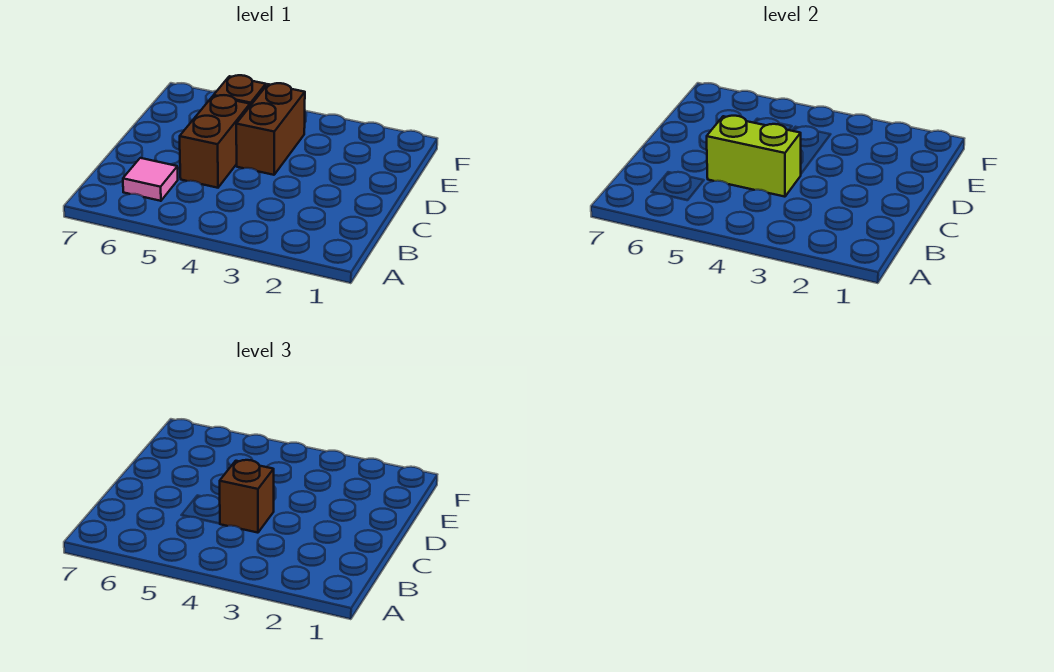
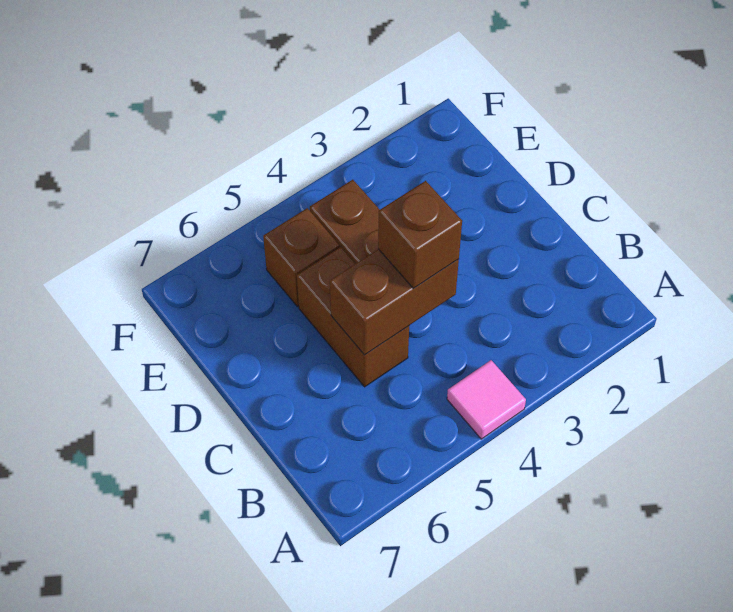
pink tile B6 level 1 -> pink tile A4 level 1
lime brick C4:C5 level 2 -> brown brick C4:C5 level 2

